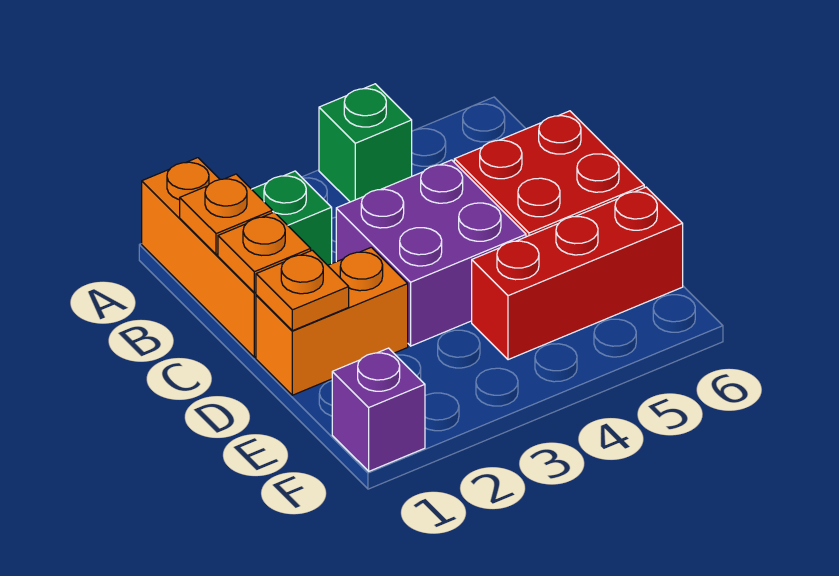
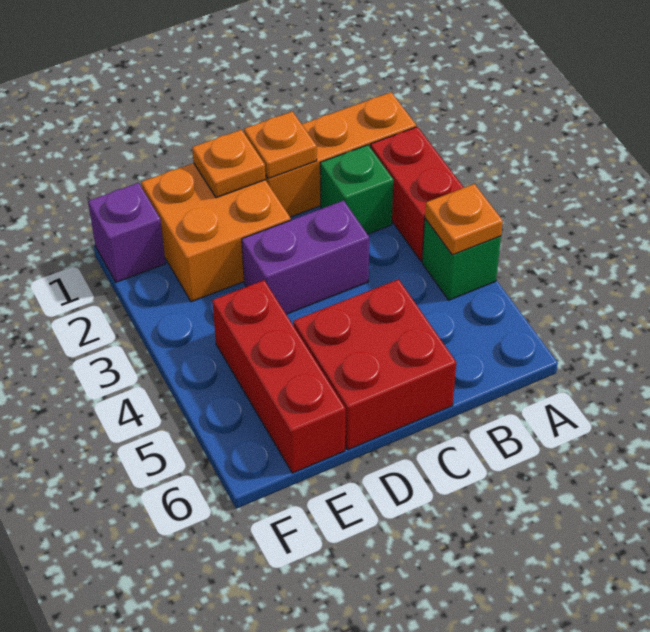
none -> red brick A2:A3 level 1
orange plate B1 level 2 -> orange plate A4 level 2
purple brick C3:D4 level 1 -> purple brick C3:D3 level 1
orange brick D1:D2 level 1 -> orange brick D1:E2 level 1

